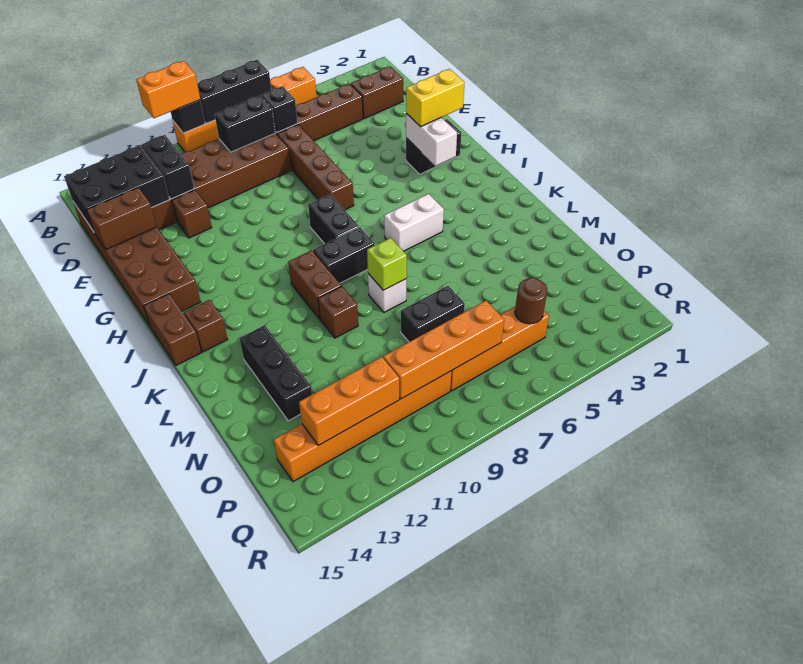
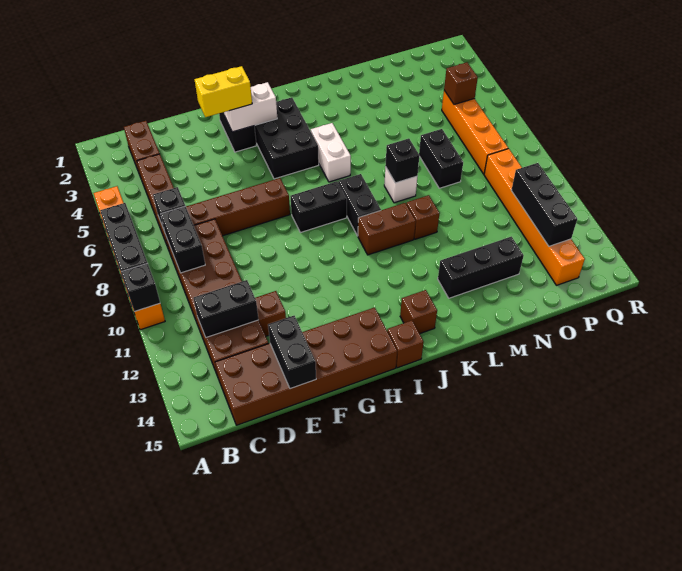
orange brick A10:A11 level 3 -> none
black brick C13:D15 level 2 -> black brick H3:I5 level 1
brown brick E14:E15 level 2 -> black brick E14:E15 level 2
yellow brick G2:G3 level 3 -> yellow brick F3:G3 level 3
brown brick I15:J15 level 1 -> brown brick I15 level 1
lime brick L8 level 2 -> black brick L8 level 2
brown round brick P5 level 2 -> brown brick P5 level 2
orange brick P7:P10 level 2 -> none
orange brick P11:P13 level 2 -> black brick P11:P13 level 2

